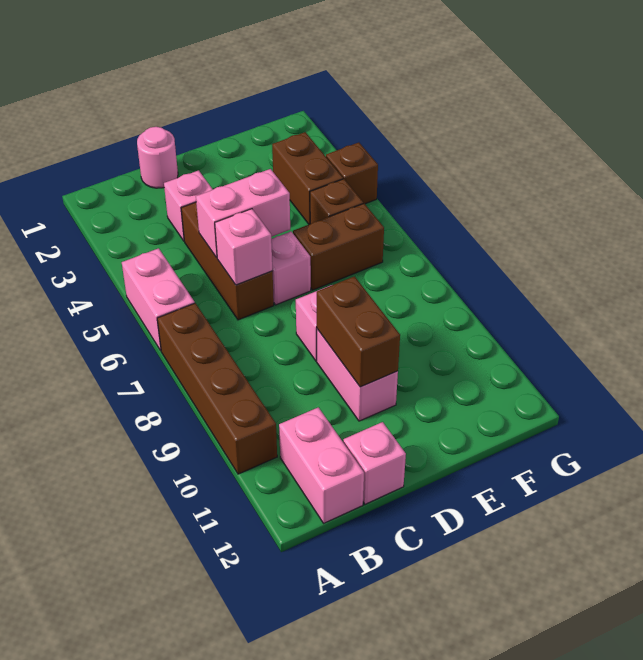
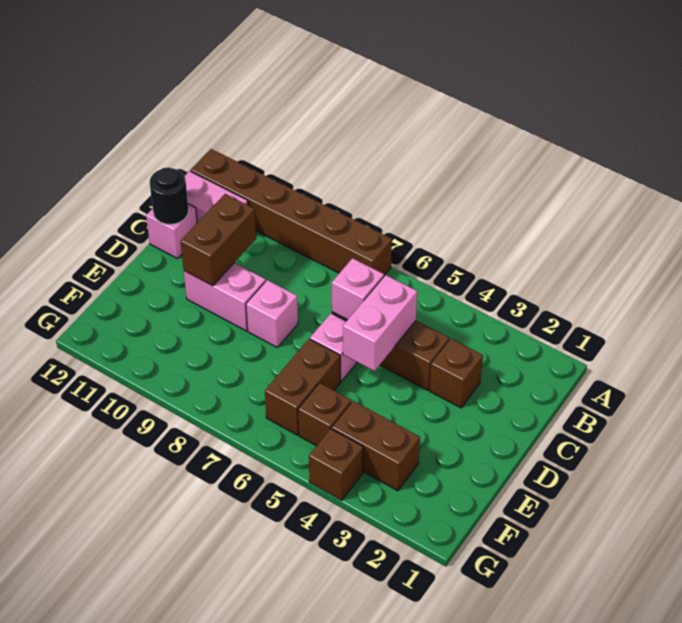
pink brick A5:A6 level 1 -> none
brown brick A7:A10 level 1 -> brown brick A7:A12 level 1
pink round brick C1 level 1 -> none
pink brick C3 level 1 -> brown brick C3 level 1
none -> black round brick C12 level 2
brown brick D9:D10 level 2 -> brown brick C10:D10 level 2

